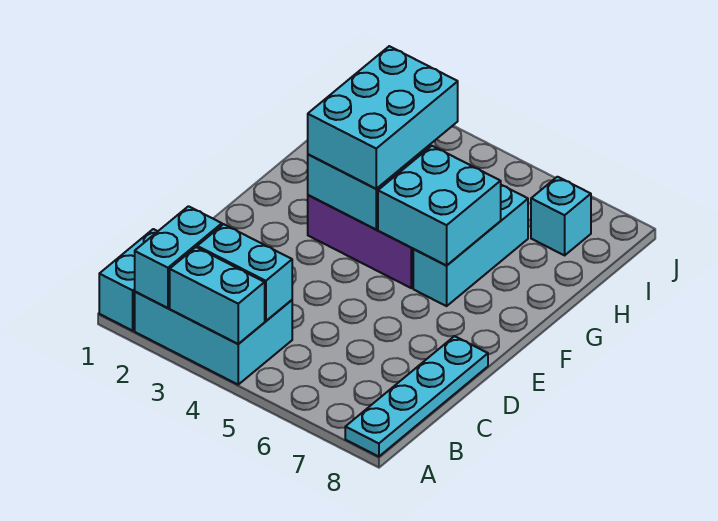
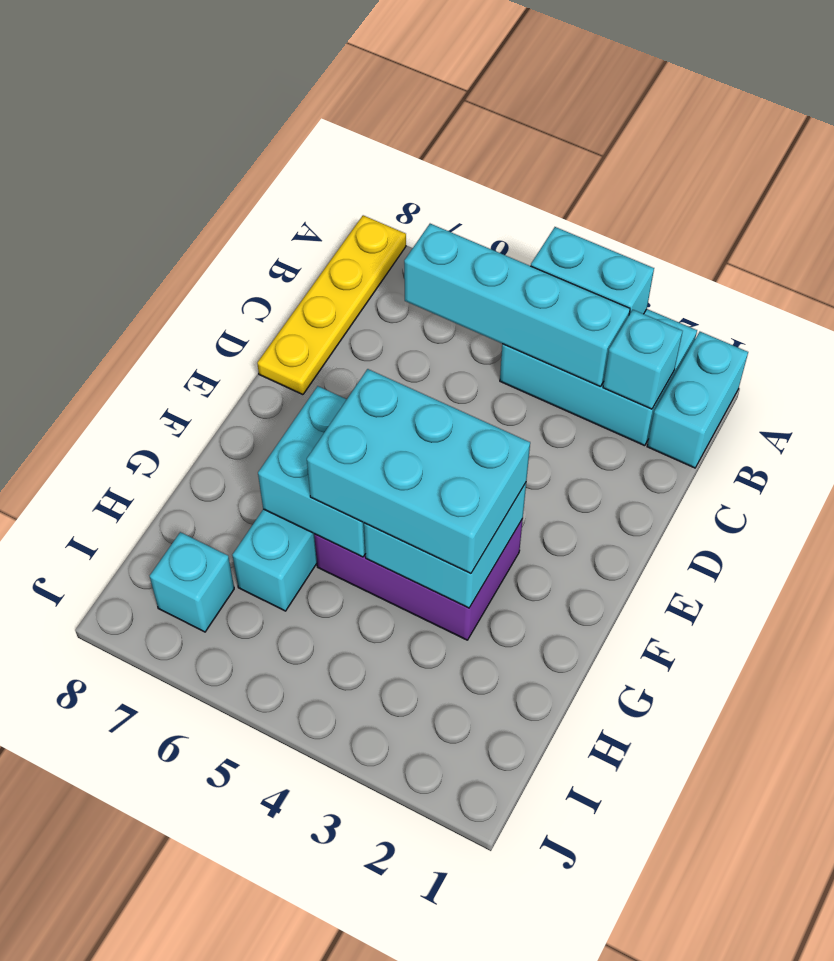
cyan brick A2:B2 level 2 -> cyan brick B2 level 2
cyan plate A8:D8 level 1 -> yellow plate A8:D8 level 1
cyan brick B3:B4 level 2 -> cyan brick B3:B6 level 2
cyan brick F3:H4 level 3 -> cyan brick F3:G5 level 3

